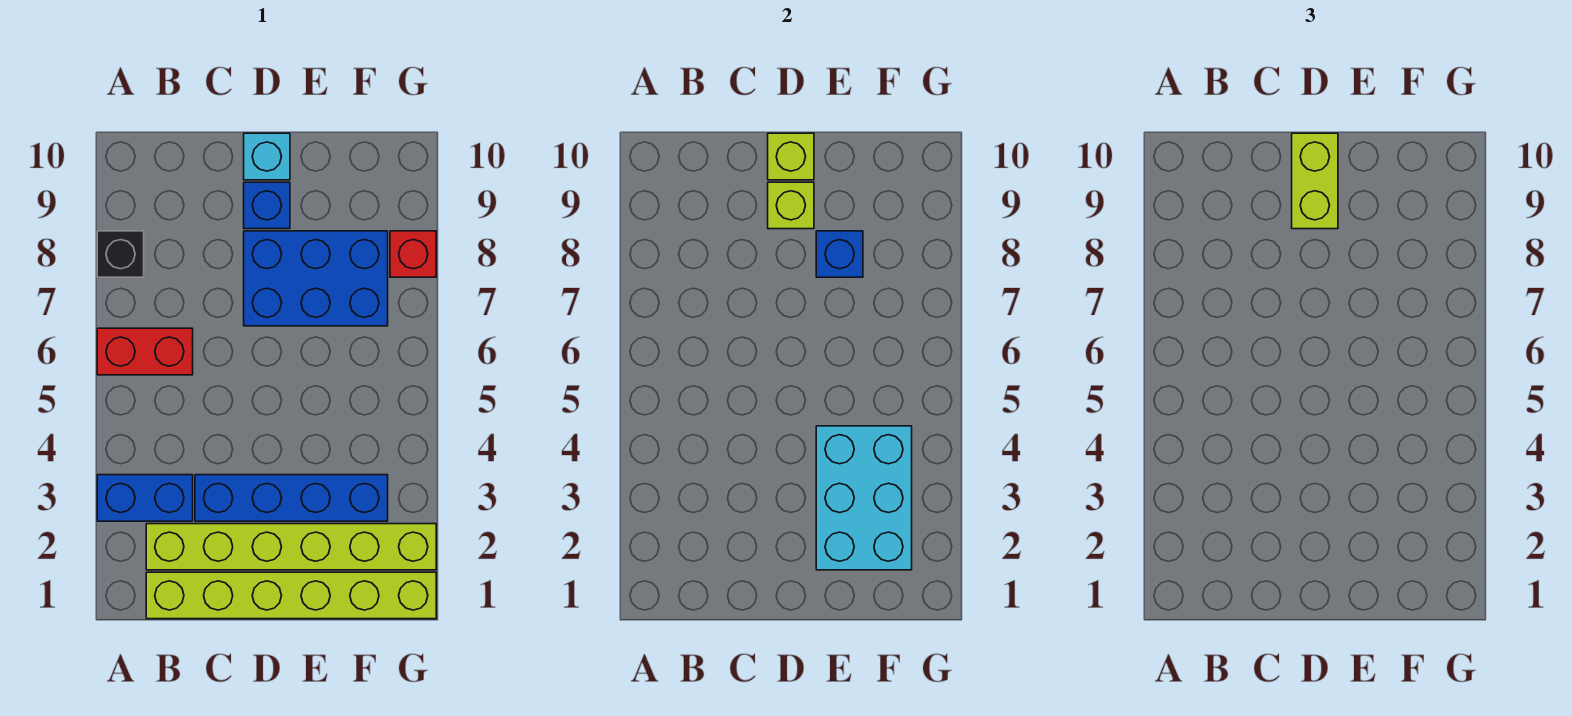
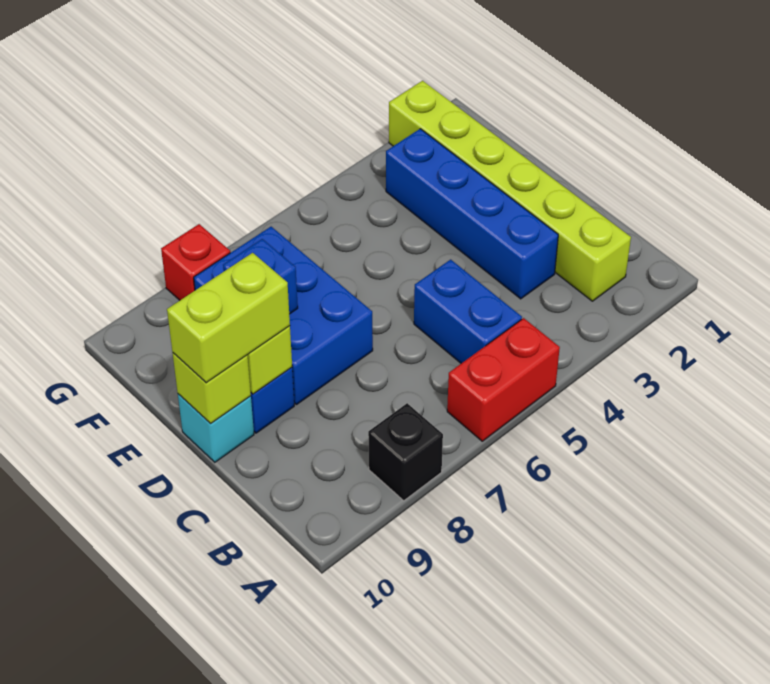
blue brick A3:B3 level 1 -> blue brick B5:C5 level 1
red brick A6:B6 level 1 -> red brick A5:A6 level 1
lime brick B1:G1 level 1 -> none
cyan brick E2:F4 level 2 -> none

